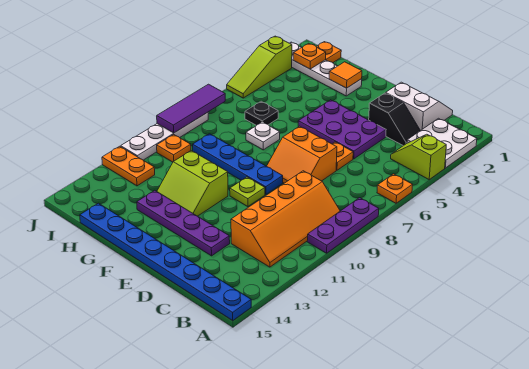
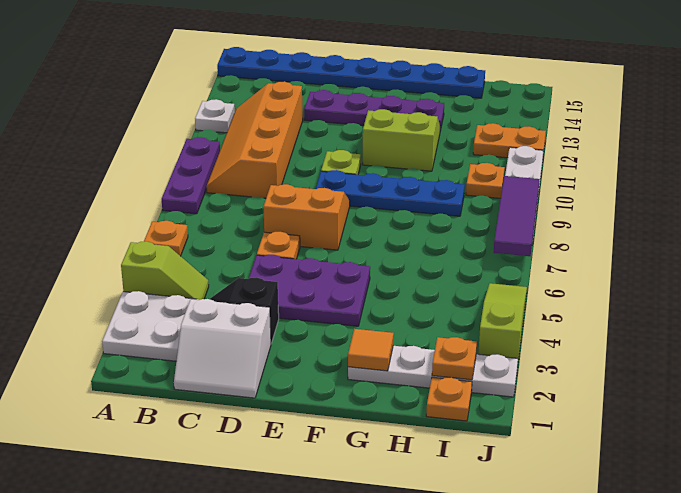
white plate G7 level 1 -> white plate A12 level 1
black plate H6 level 1 -> none

